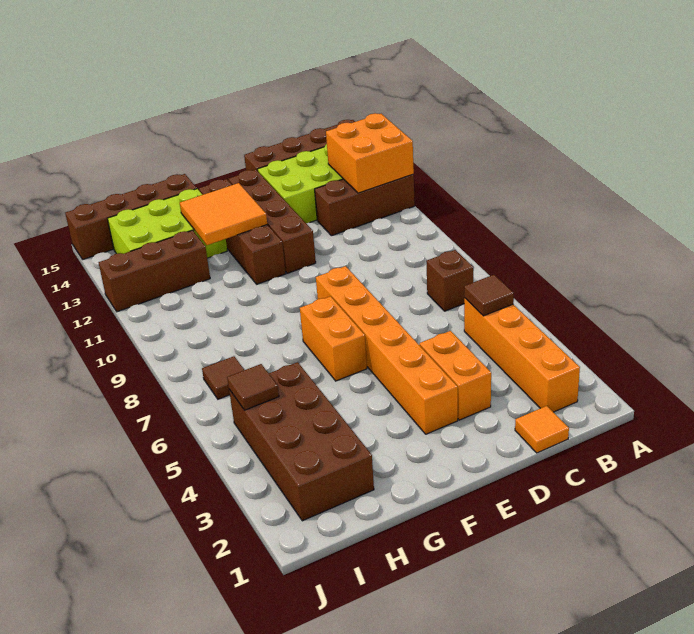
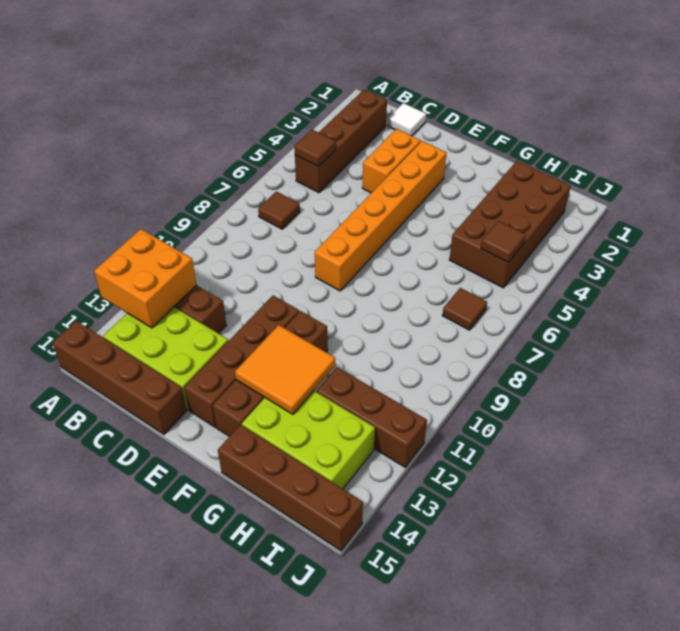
orange brick B2:B5 level 1 -> brown brick B2:B5 level 1
brown brick B7 level 1 -> brown tile B7 level 1
orange tile C1 level 1 -> white tile C1 level 1
orange brick F6:F7 level 1 -> none

